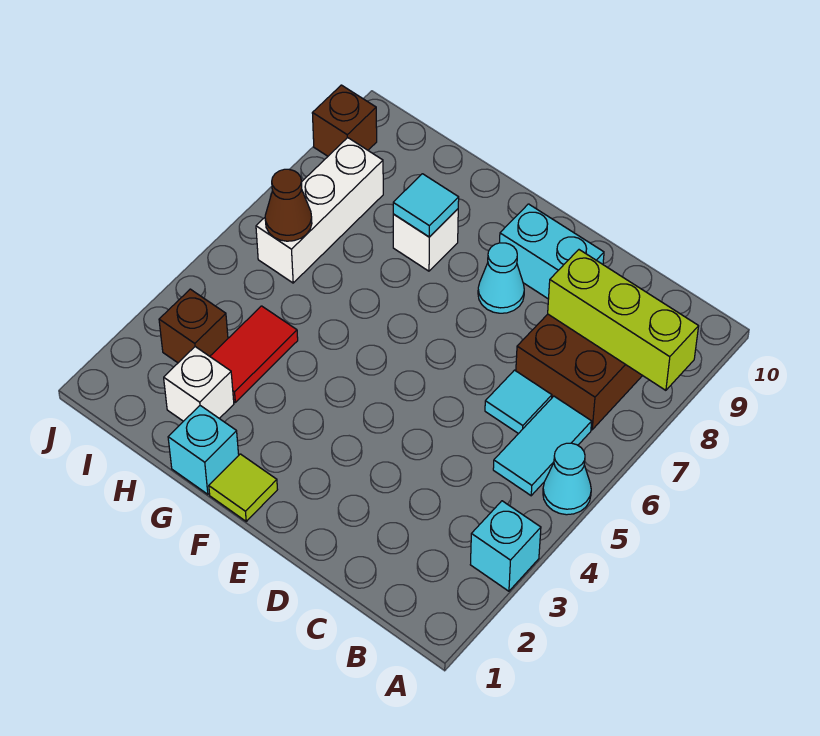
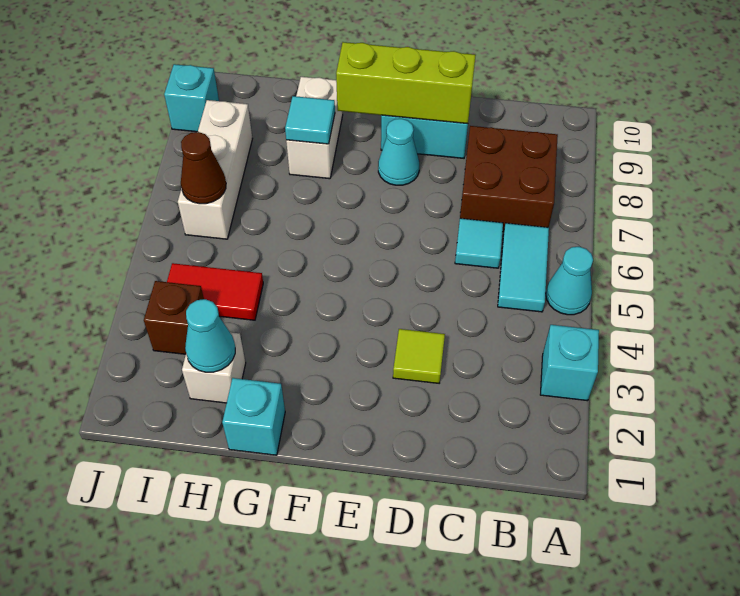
lime brick A8:C8 level 2 -> lime brick D9:F9 level 2
lime tile F1 level 1 -> lime tile D3 level 1
white brick G8 level 1 -> white brick G8:G9 level 1
none -> cyan cone H2 level 2
red tile H3:H4 level 1 -> red tile H4:I4 level 1
brown brick J9 level 1 -> cyan brick J9 level 1

